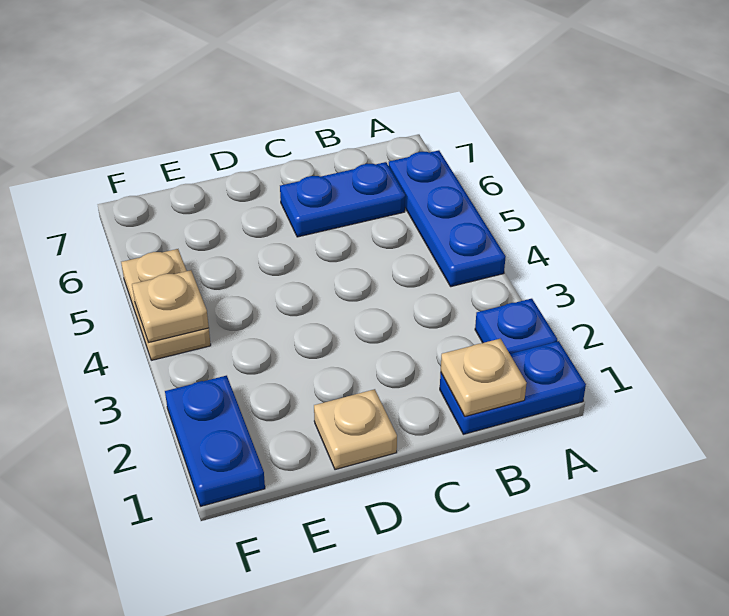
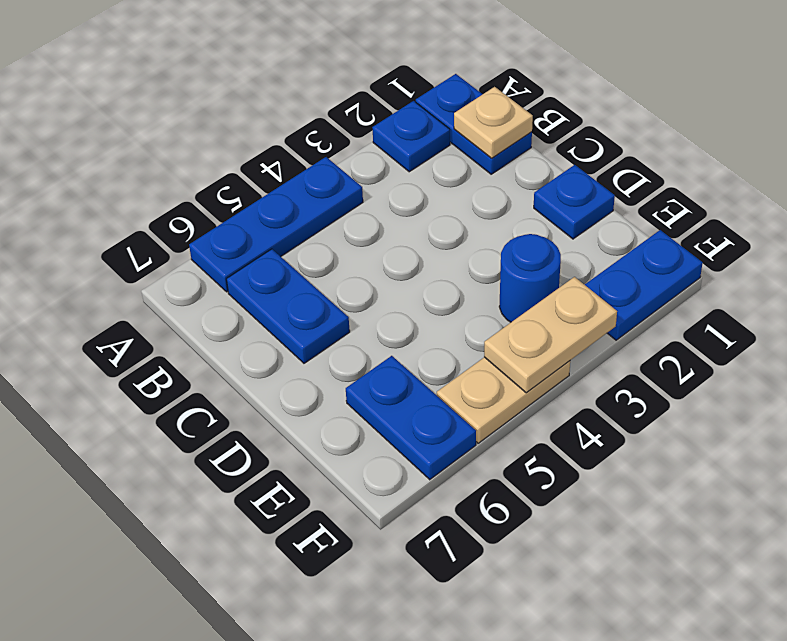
tan plate D1 level 1 -> blue plate D1 level 1
none -> blue round brick E3 level 1
none -> blue plate E6:F6 level 1
tan plate F4 level 2 -> tan plate F3:F4 level 2

